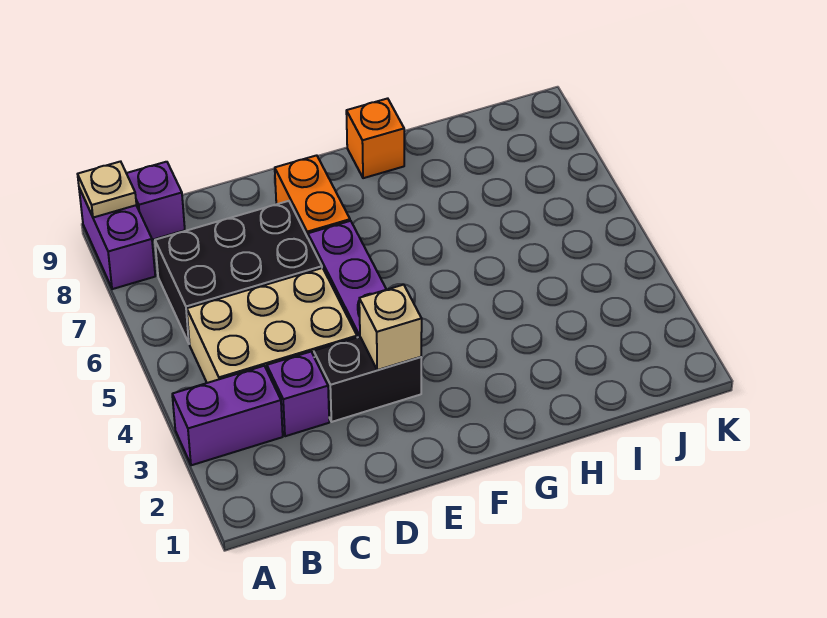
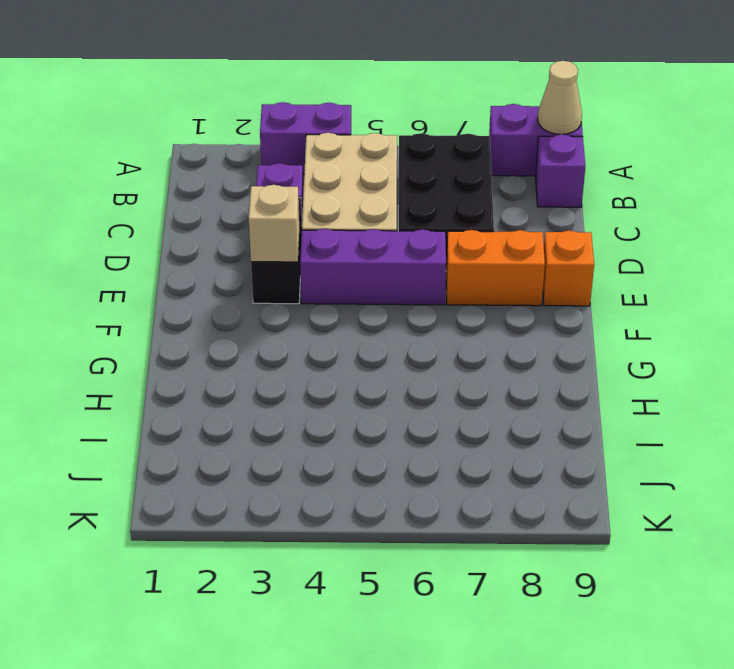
purple brick A3:B3 level 1 -> purple brick A3:A4 level 1
tan plate A9 level 2 -> tan cone A9 level 2
orange brick G9 level 1 -> orange brick E9 level 1

